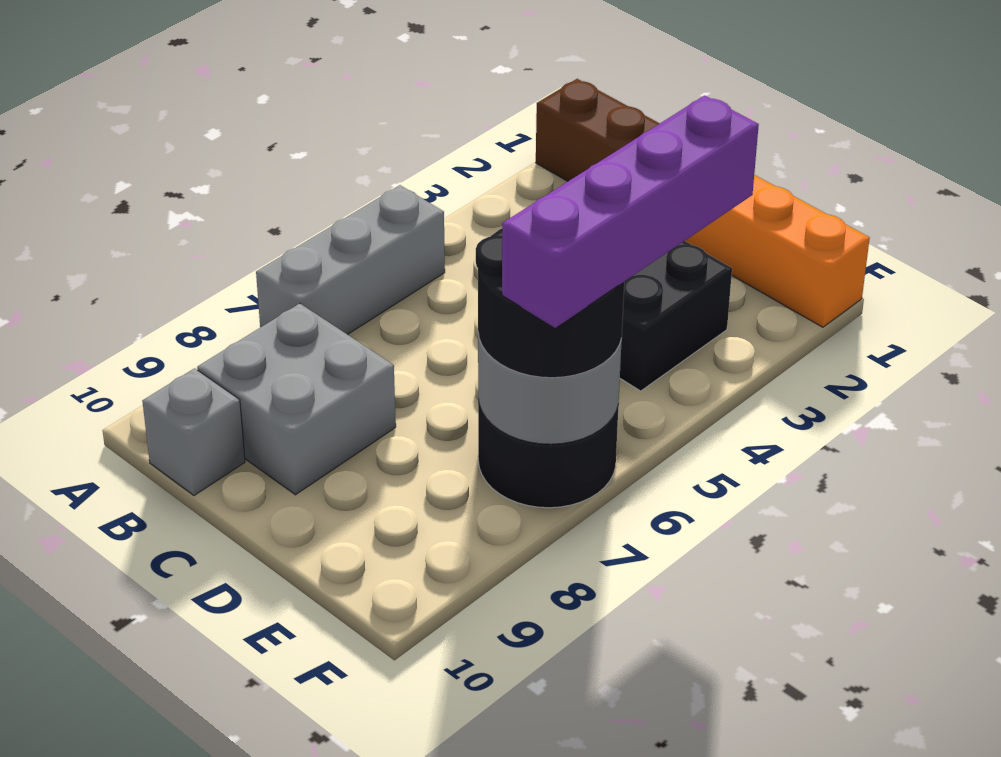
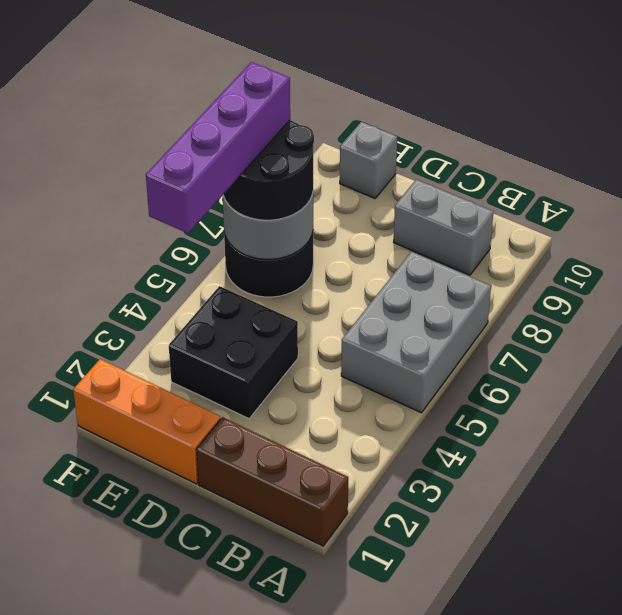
grey brick A5:A7 level 1 -> grey brick A5:B7 level 1
grey brick B8:C9 level 1 -> grey brick B9:C9 level 1
grey brick B10 level 1 -> grey brick E10 level 1

